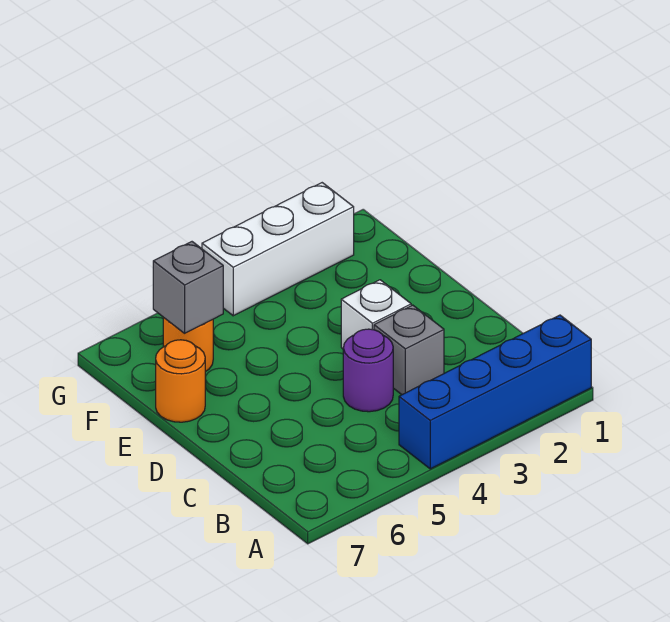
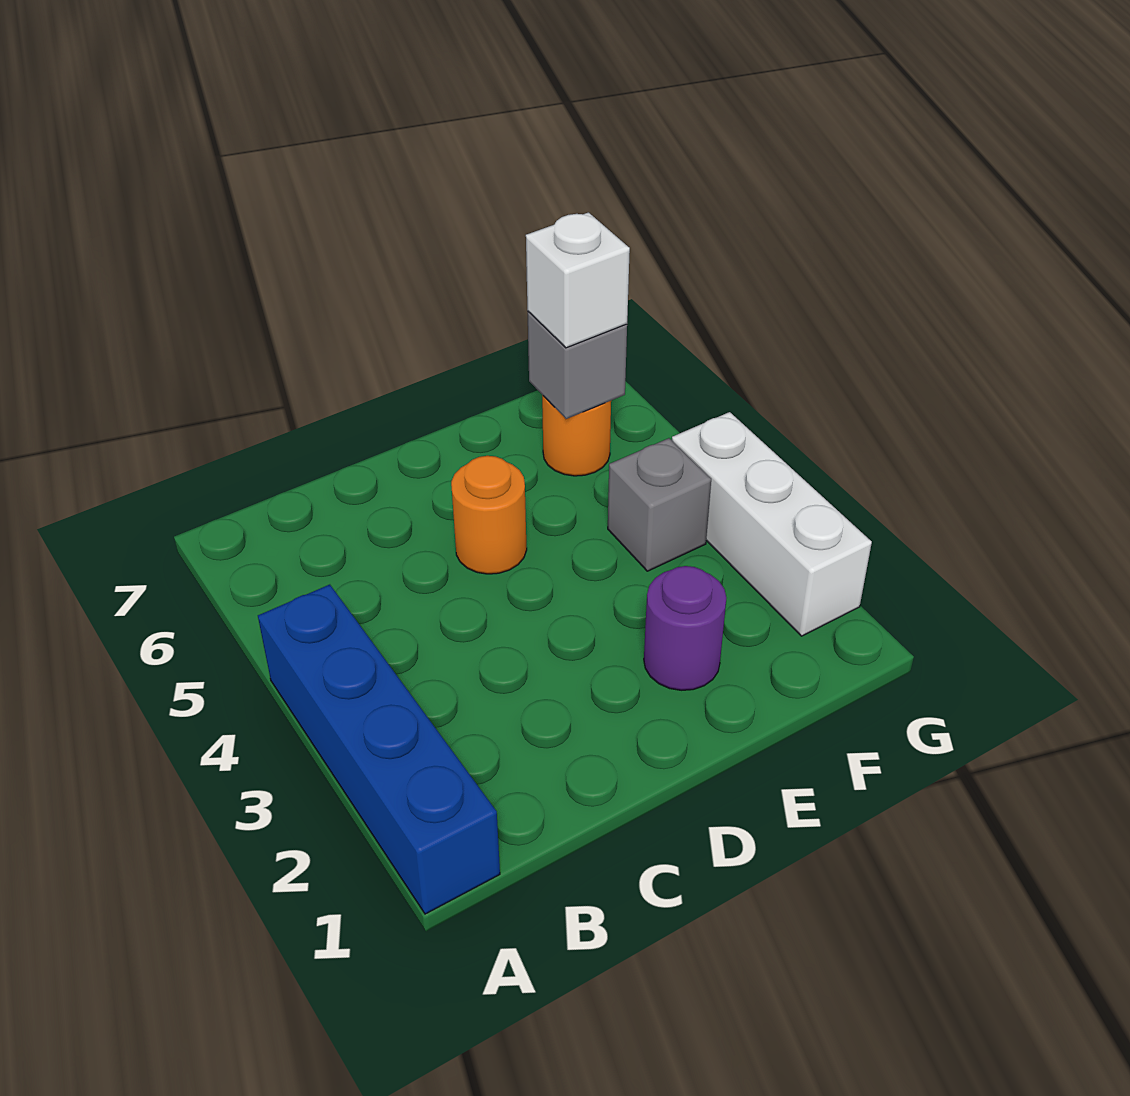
grey brick C3 level 1 -> grey brick F4 level 1
purple round brick C4 level 1 -> purple round brick E2 level 1
white brick D3 level 1 -> white brick F6 level 3
orange round brick E7 level 1 -> orange round brick D5 level 1

